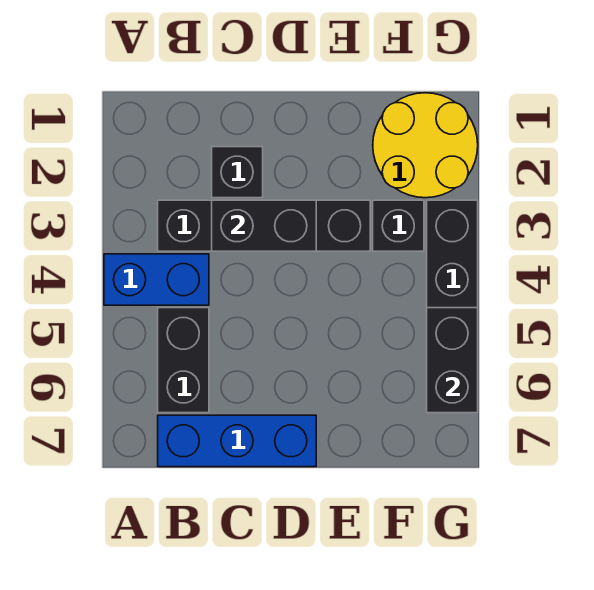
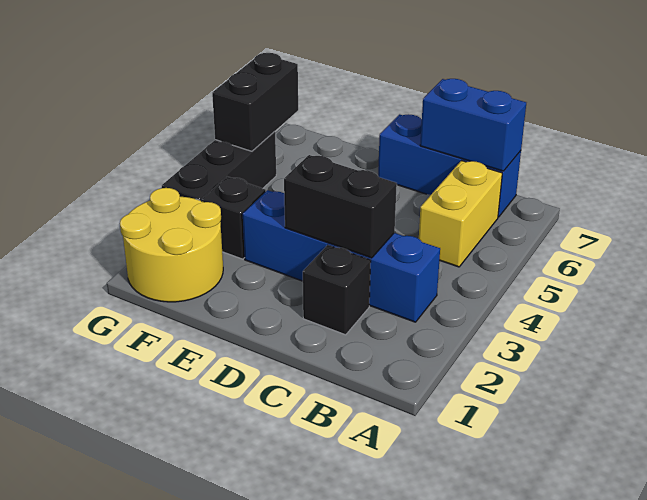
blue brick A4:B4 level 1 -> blue brick B7:C7 level 2
black brick B3:E3 level 1 -> blue brick B3:E3 level 1
black brick B5:B6 level 1 -> yellow brick B5:B6 level 1

